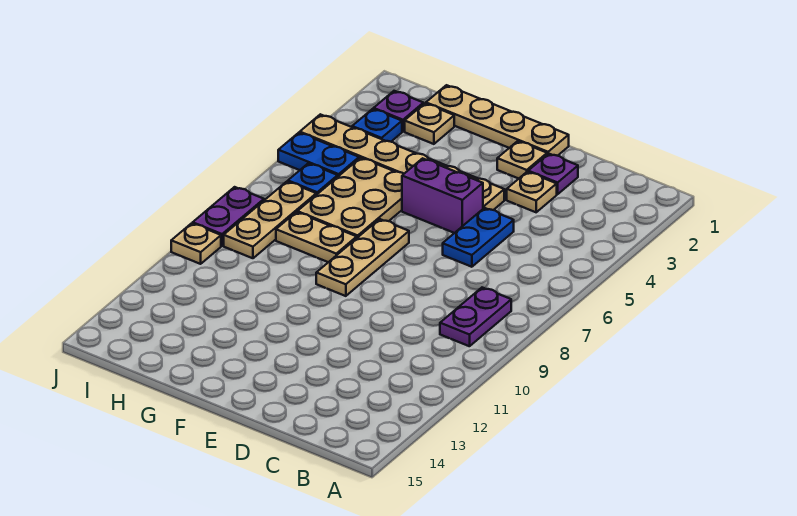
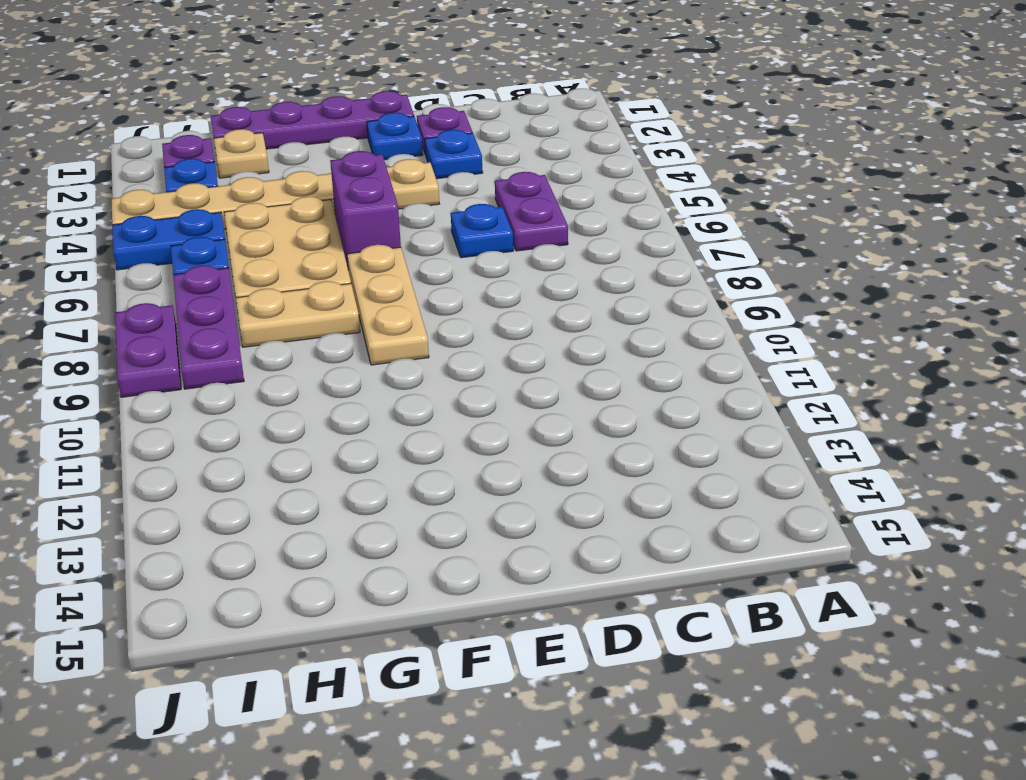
purple plate B8:B9 level 1 -> purple plate C5:C6 level 1
tan plate D3 level 1 -> blue plate D3 level 1
blue plate D5:D6 level 1 -> blue plate D6 level 1
tan plate E1:H1 level 1 -> purple plate E1:H1 level 1
tan plate E2 level 1 -> blue plate E2 level 1
purple brick E5:F5 level 1 -> purple brick F5:F6 level 1
tan plate I7:I9 level 1 -> purple plate I7:I9 level 1
tan plate J10 level 1 -> none

